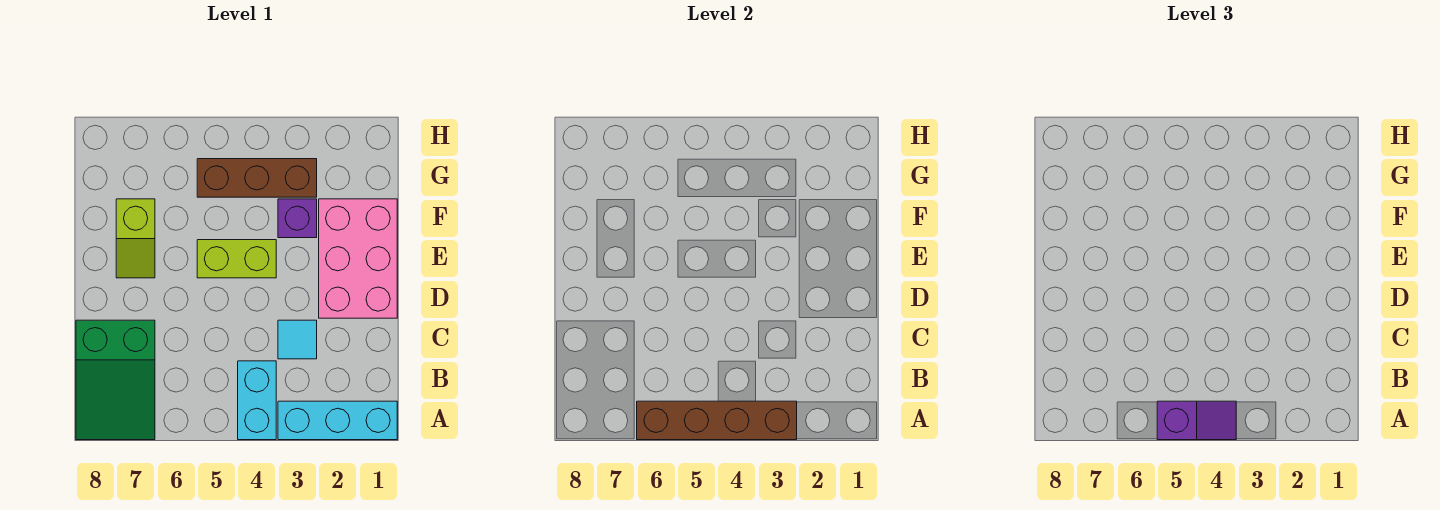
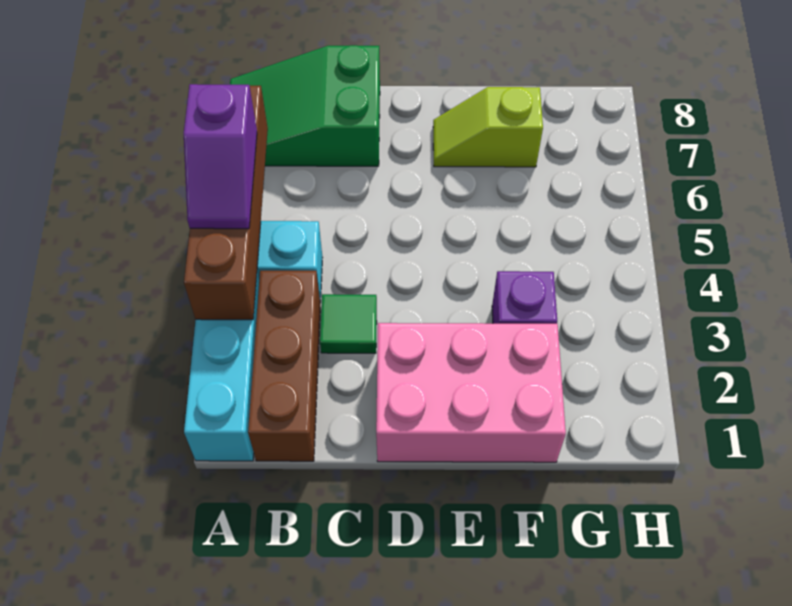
cyan tile C3 level 1 -> green tile C3 level 1
lime brick E4:E5 level 1 -> none
brown brick G3:G5 level 1 -> brown brick B1:B3 level 1

